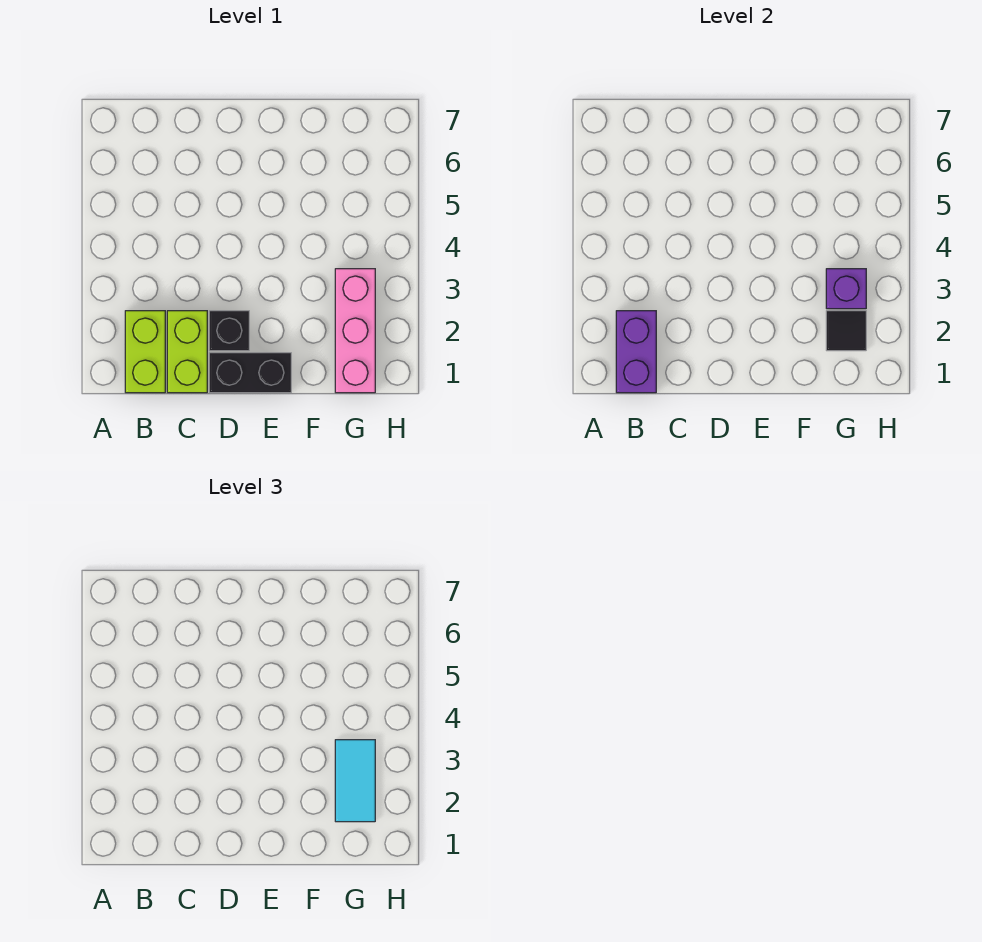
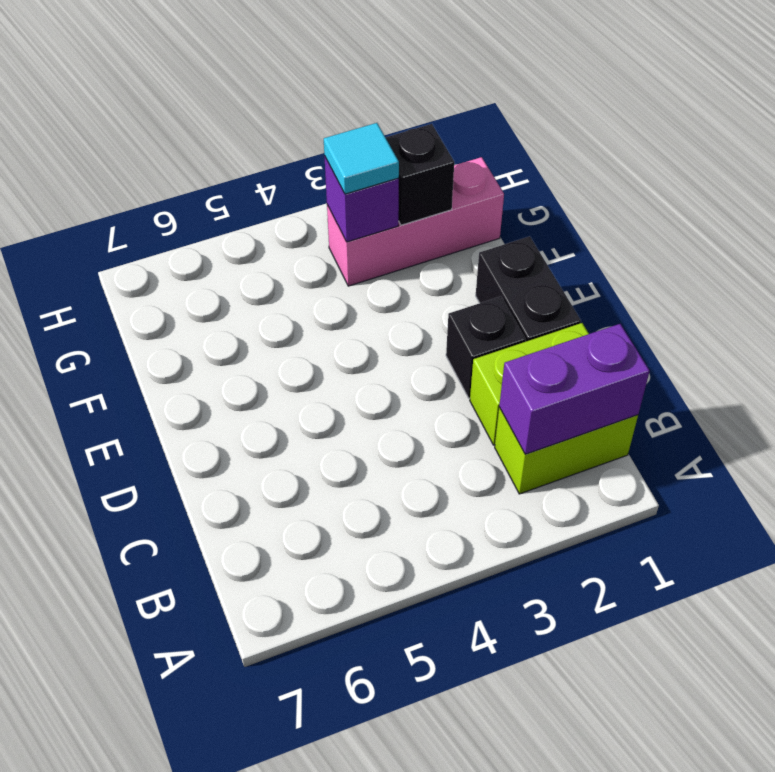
black tile G2 level 2 -> black brick G2 level 2
cyan tile G2:G3 level 3 -> cyan tile G3 level 3

